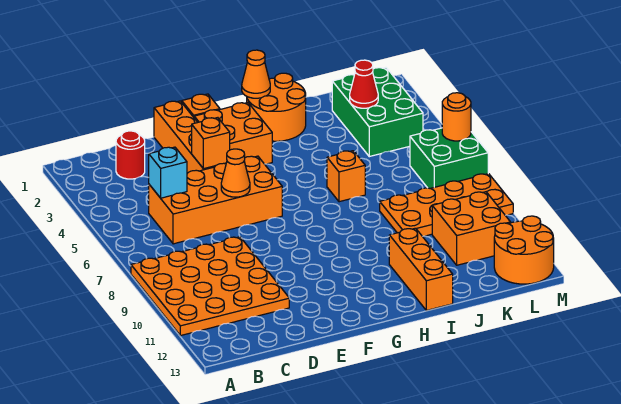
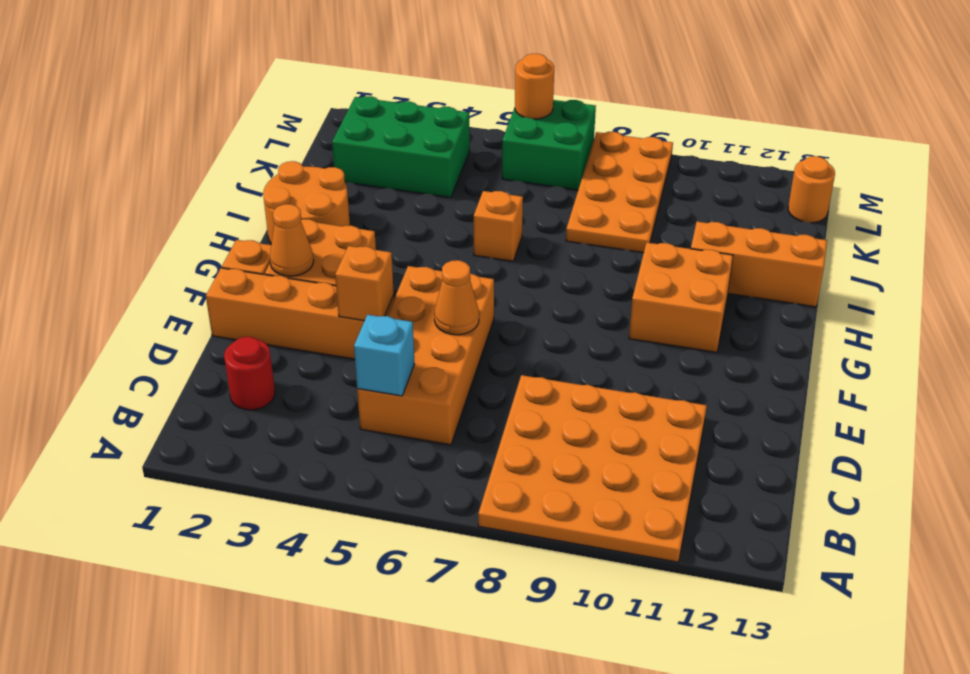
orange cone H1 level 2 -> orange cone F2 level 2
red cone K3 level 2 -> none
orange brick K10:L11 level 1 -> orange brick G10:H11 level 1
orange round brick L12:M13 level 1 -> orange round brick L13 level 1

